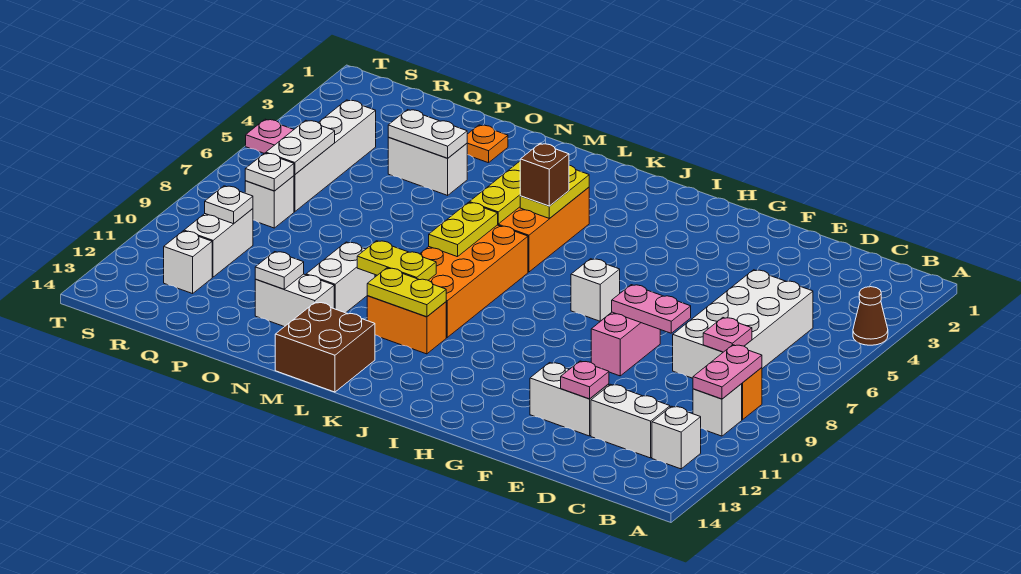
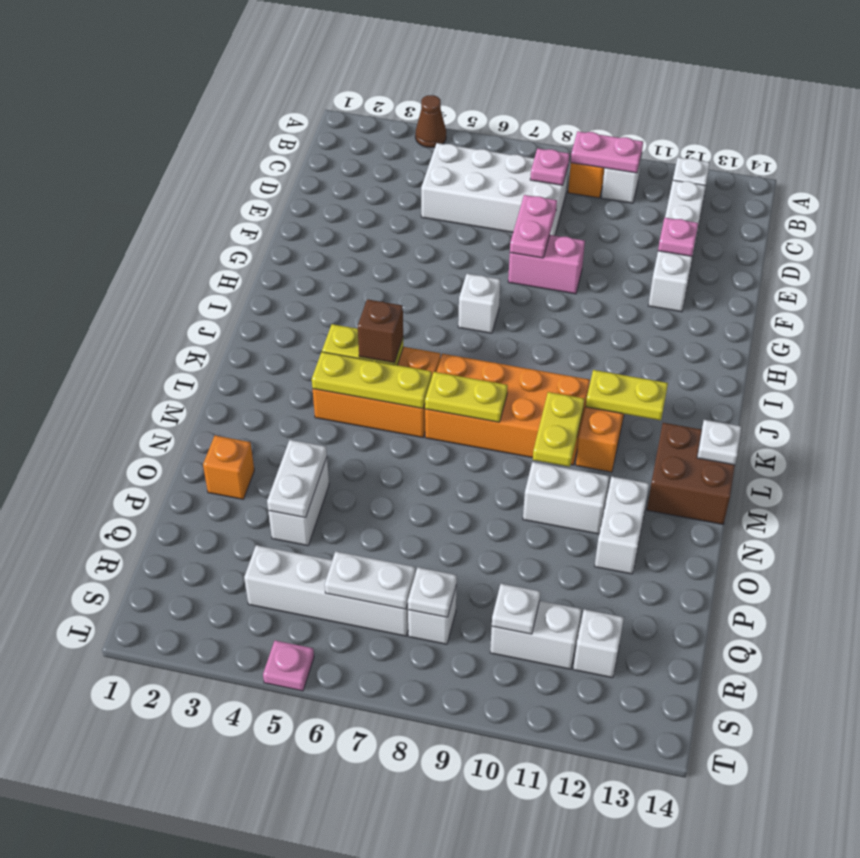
yellow plate K11:L11 level 2 -> yellow plate K11:K12 level 2
orange plate O2 level 1 -> orange brick O2 level 1
white plate O12 level 2 -> white plate L14 level 2

